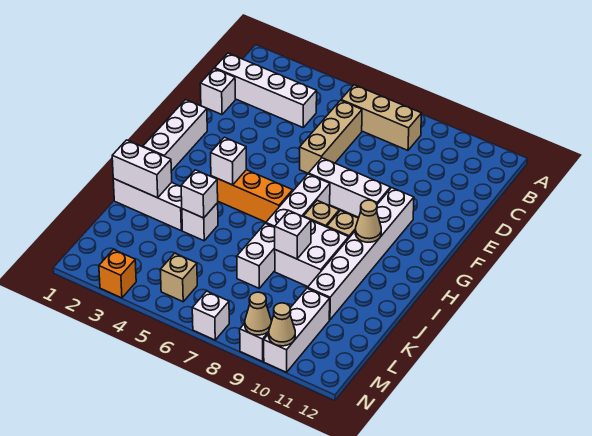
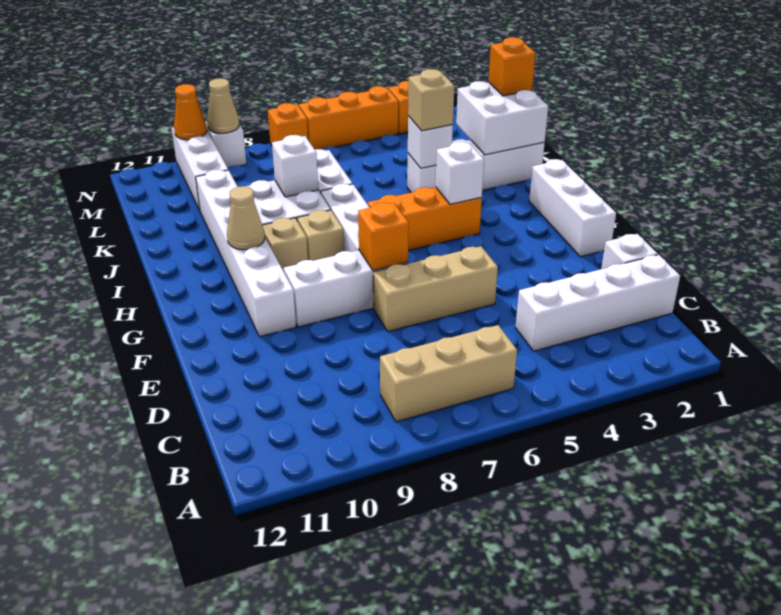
tan brick C6:E6 level 1 -> tan brick E5:E7 level 1
none -> orange brick F7 level 2
white brick J1:J2 level 2 -> white brick J1:K2 level 2
none -> orange brick K1 level 3
tan brick M5 level 1 -> tan brick J4 level 3
none -> orange brick N4:N6 level 1
white brick N7 level 1 -> orange brick N7 level 1
tan cone N10 level 2 -> orange cone N10 level 2

